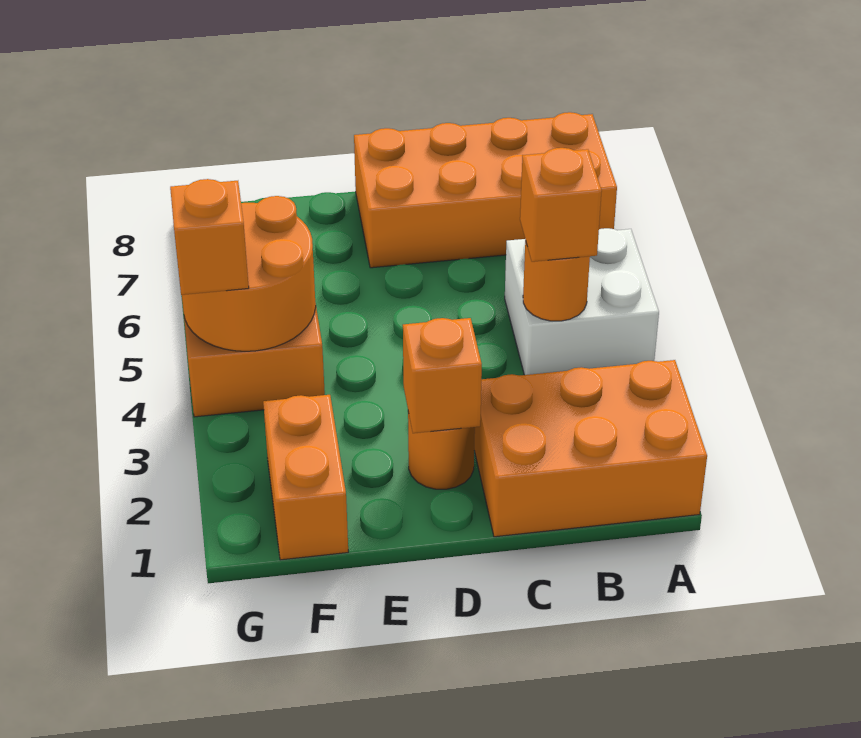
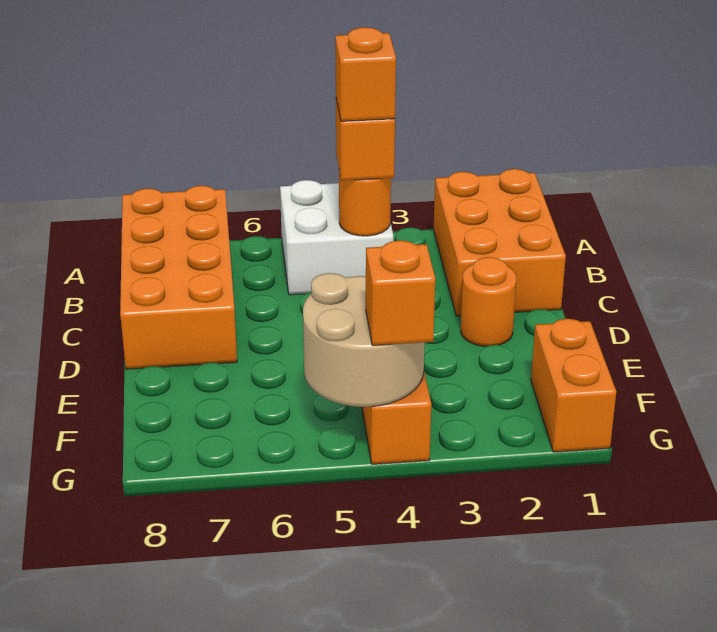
orange brick D2 level 2 -> orange brick B4 level 4
orange brick F1:F2 level 1 -> orange brick F1:G1 level 1
orange round brick F4:G5 level 2 -> tan round brick F4:G5 level 2

